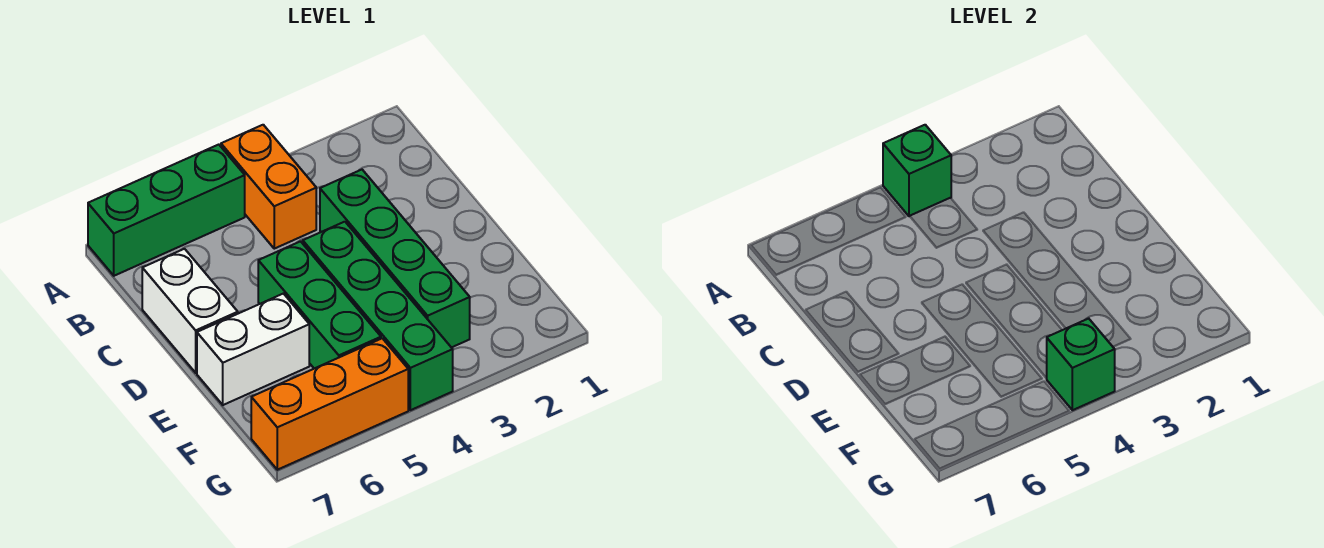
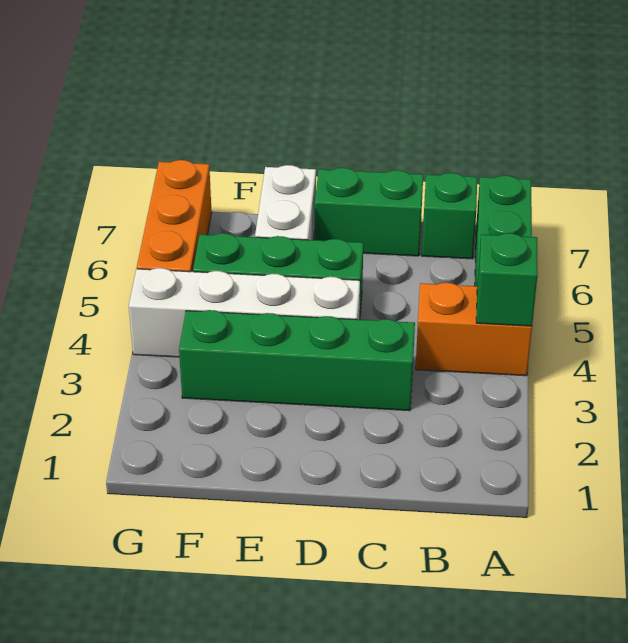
white brick C7:D7 level 1 -> green brick C7:D7 level 1
green brick D4:G4 level 1 -> white brick D4:G4 level 1
green brick G4 level 2 -> green brick B7 level 1

